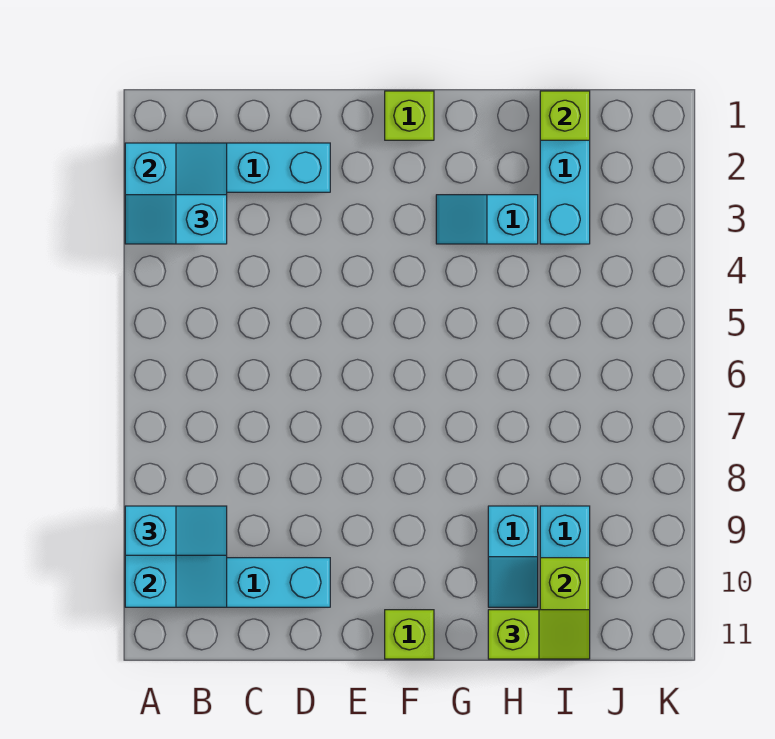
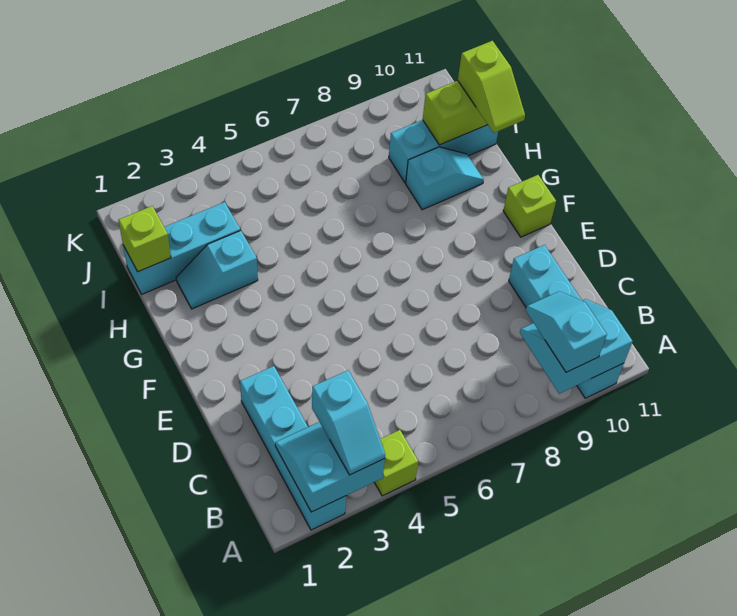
lime brick F1 level 1 -> lime brick A4 level 1
cyan slope G3:H3 level 1 top H -> cyan slope H2:H3 level 1 top 3
lime slope H11:I11 level 3 top H -> lime slope H11:I11 level 3 top I

